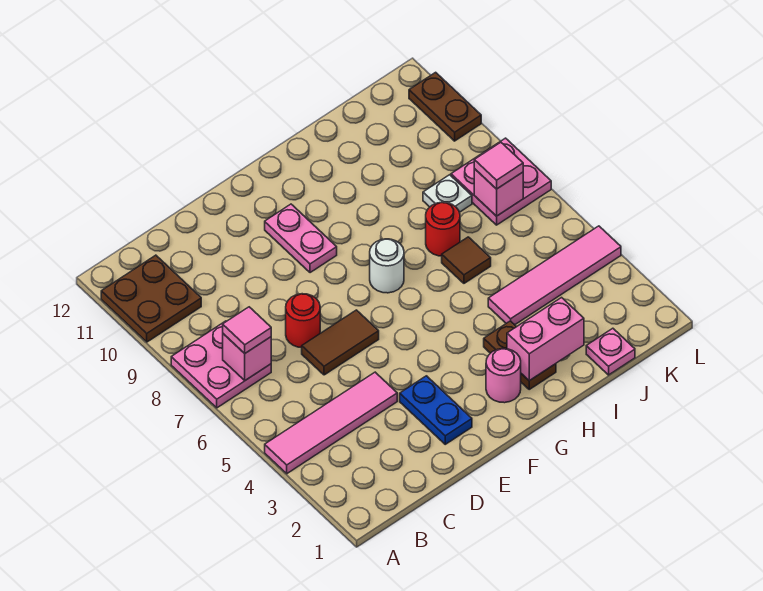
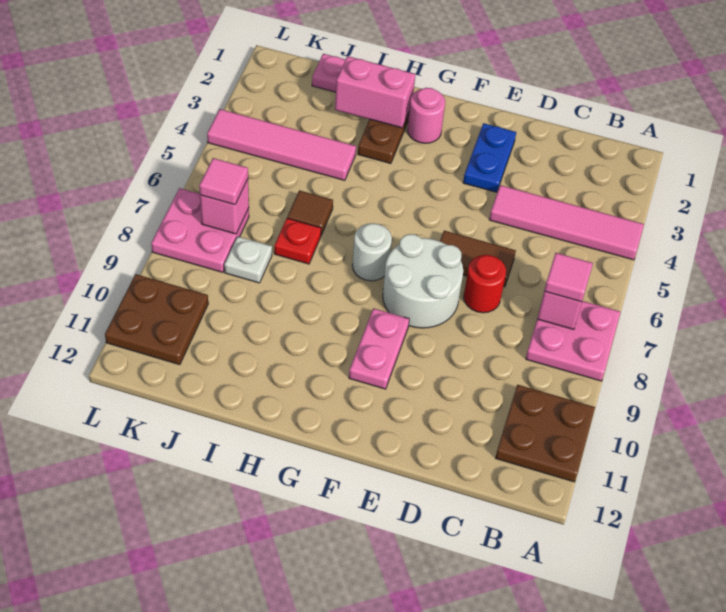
none -> white round brick E7:F8 level 1
red round brick I7 level 1 -> red plate I7 level 1
brown plate L10:L11 level 1 -> brown plate K10:L11 level 1

